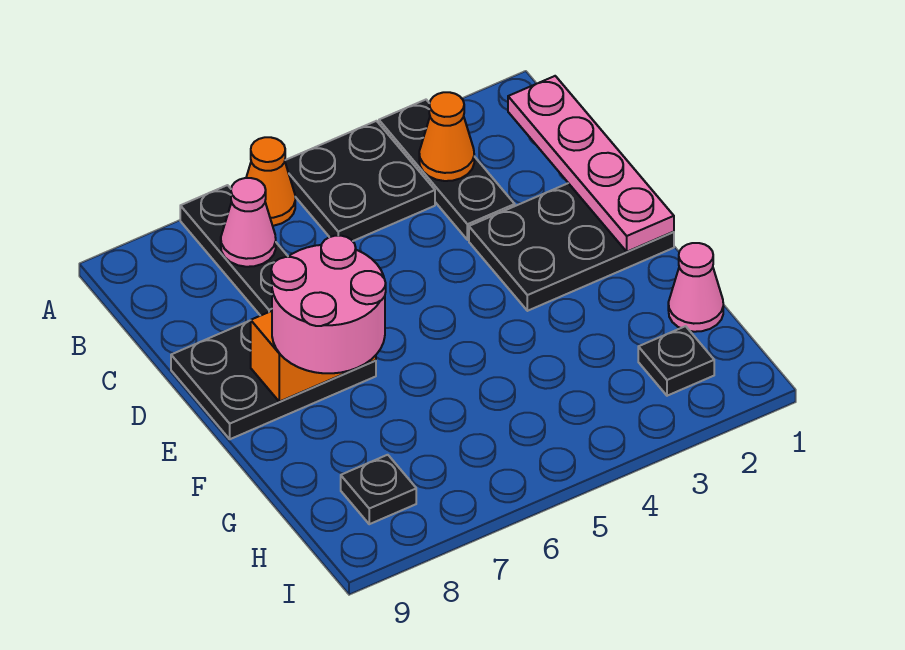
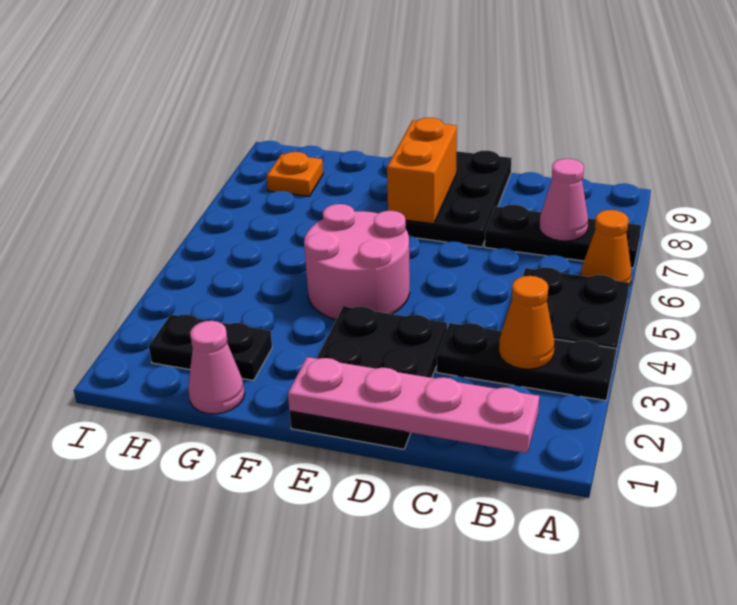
pink round brick E7:F8 level 3 -> pink round brick E4:F5 level 1
black plate H2 level 1 -> black plate G2:H2 level 1
black plate H8 level 1 -> orange plate H8 level 1

